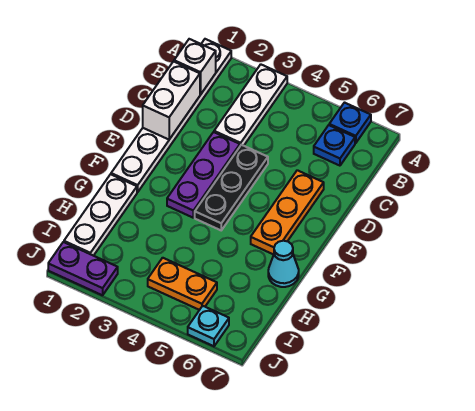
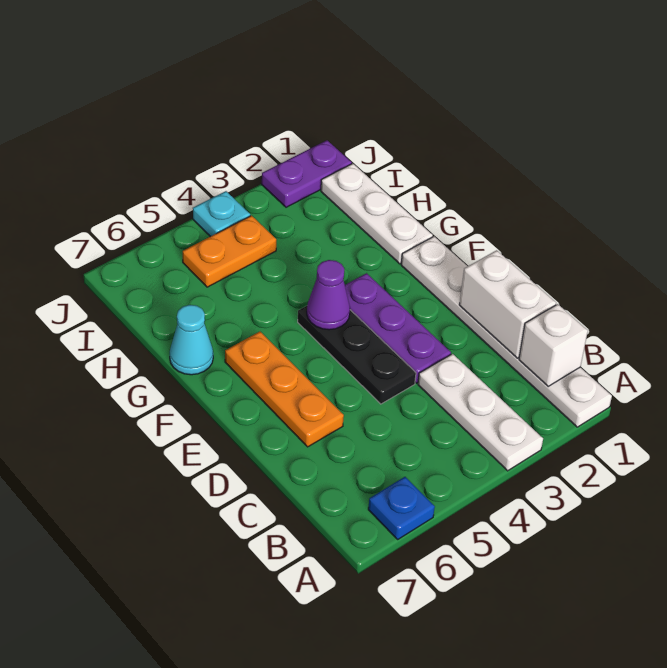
blue plate B6 level 1 -> none
none -> purple cone F4 level 2
cyan plate J6 level 1 -> cyan plate J4 level 1

